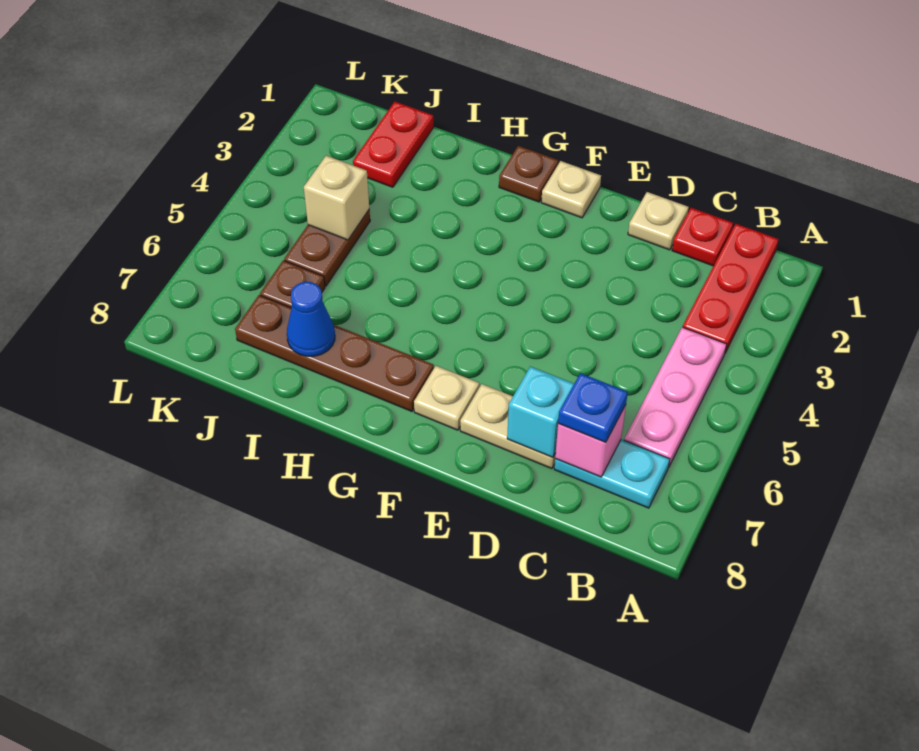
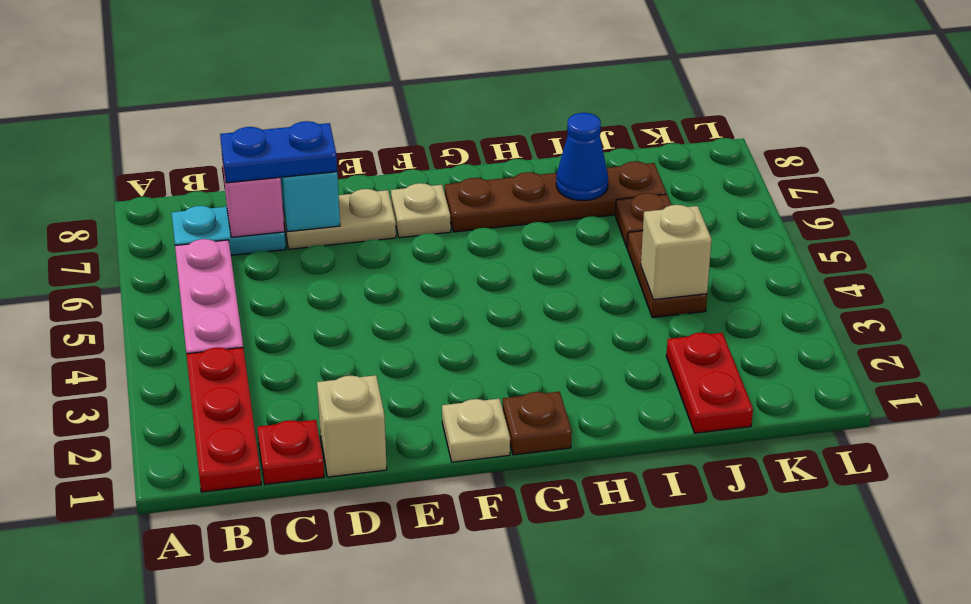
blue plate C7 level 3 -> blue plate C7:D7 level 3
tan plate D1 level 1 -> tan brick D1 level 1

